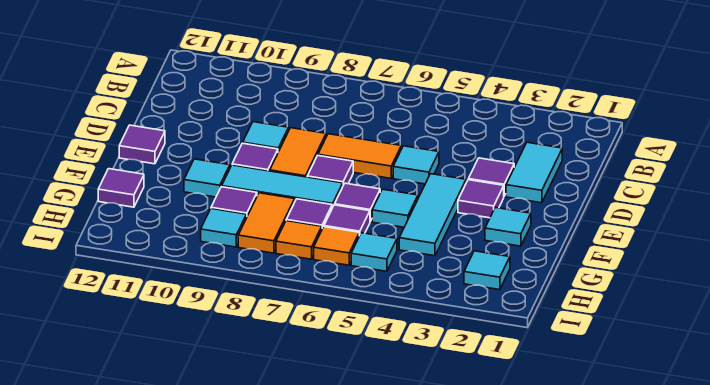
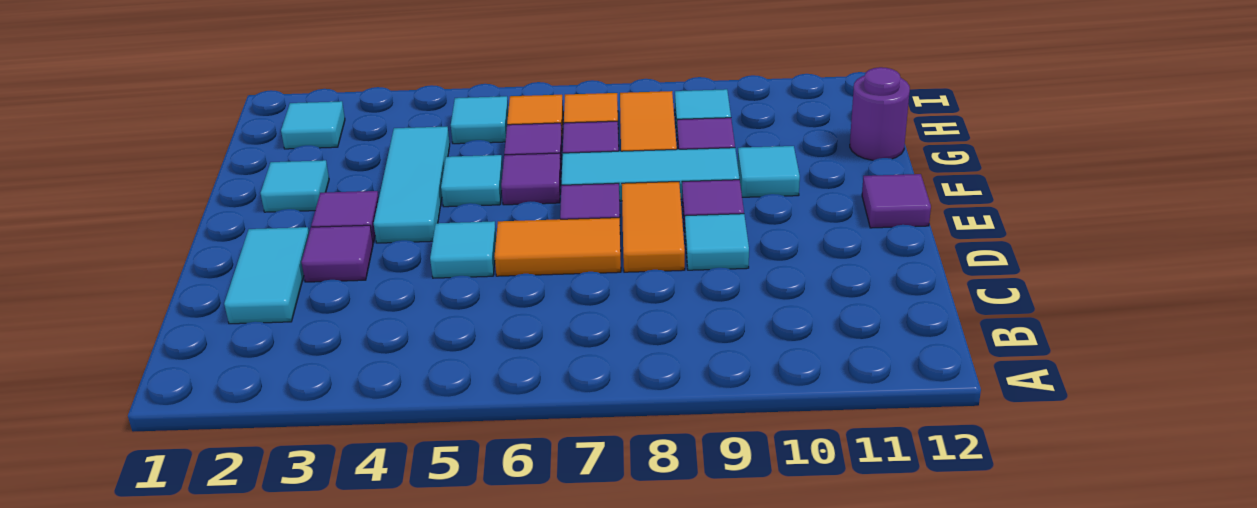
purple tile G12 level 1 -> purple round brick G12 level 1

